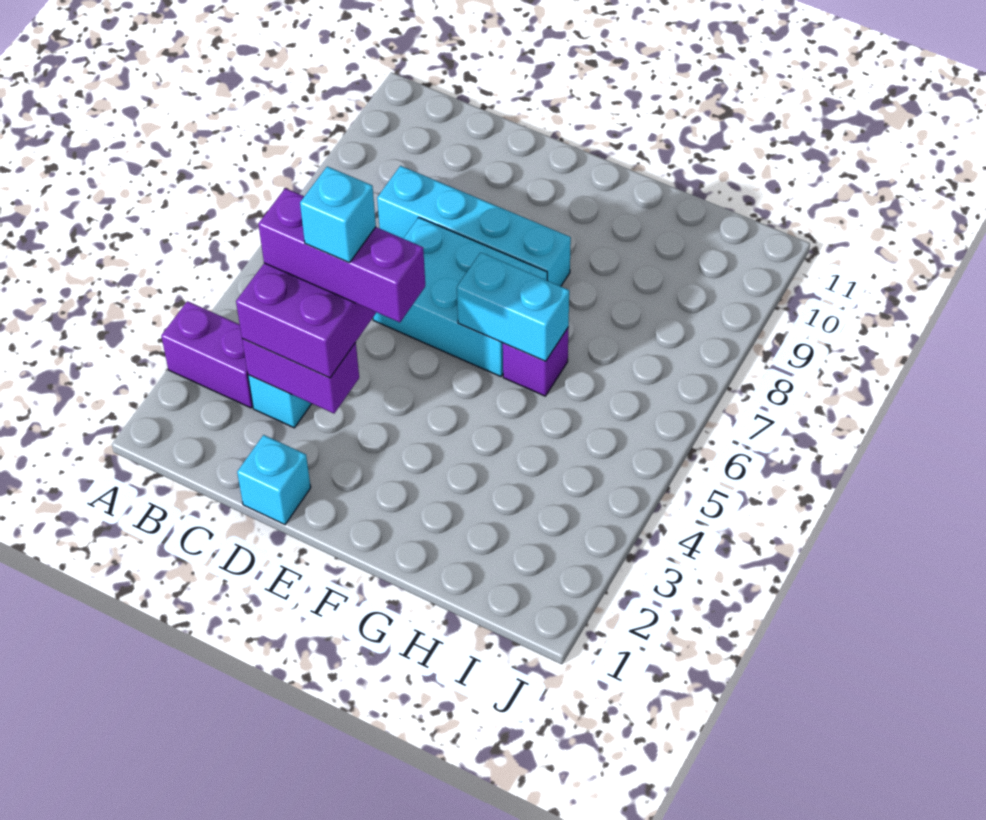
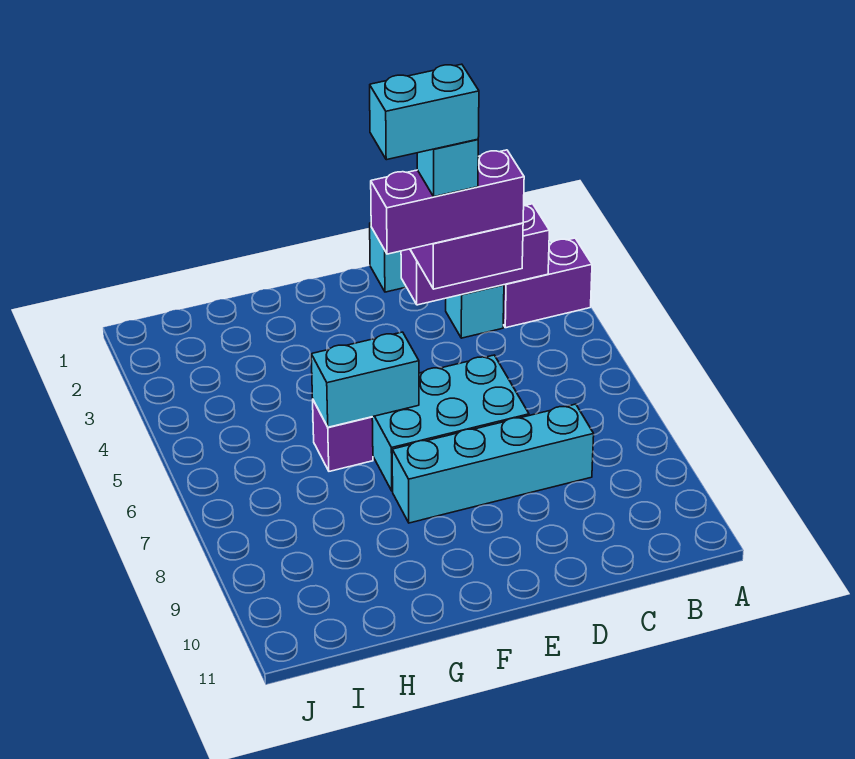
purple brick C3:D3 level 2 -> purple brick B3:D3 level 2
none -> cyan brick D4:E4 level 6

